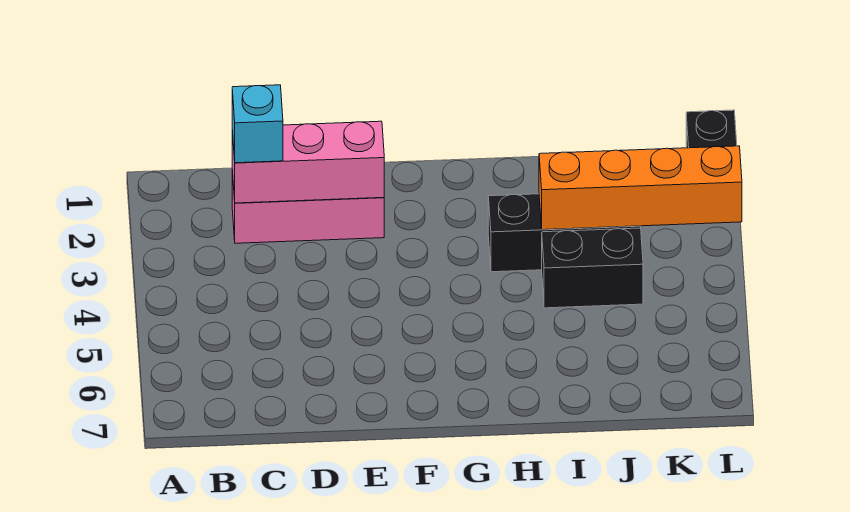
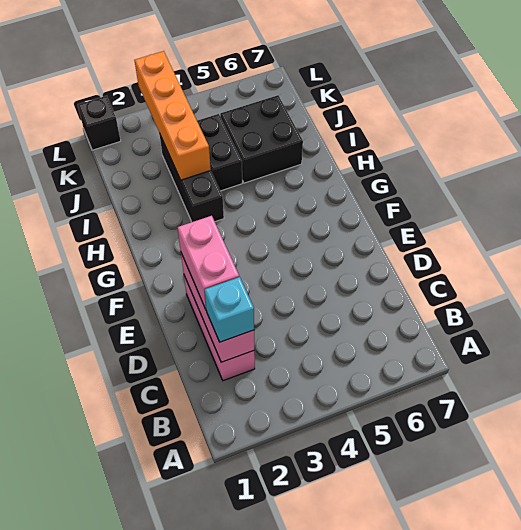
none -> pink brick D2:E2 level 3
none -> black brick I5:J6 level 1

